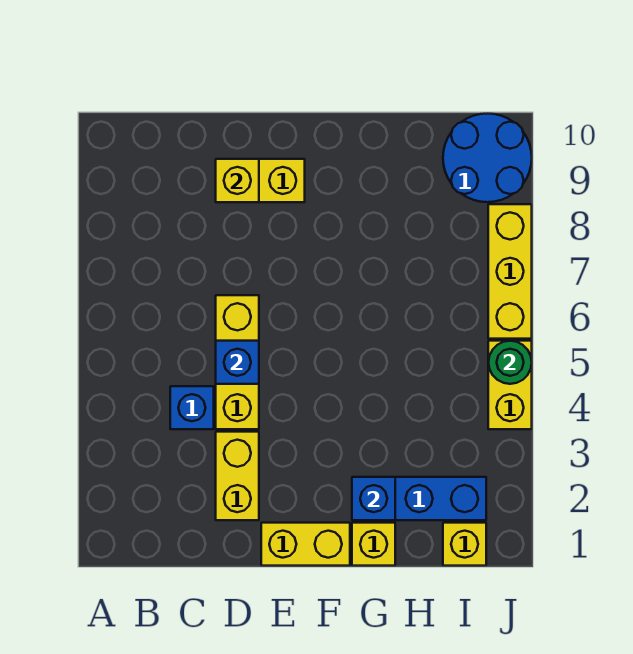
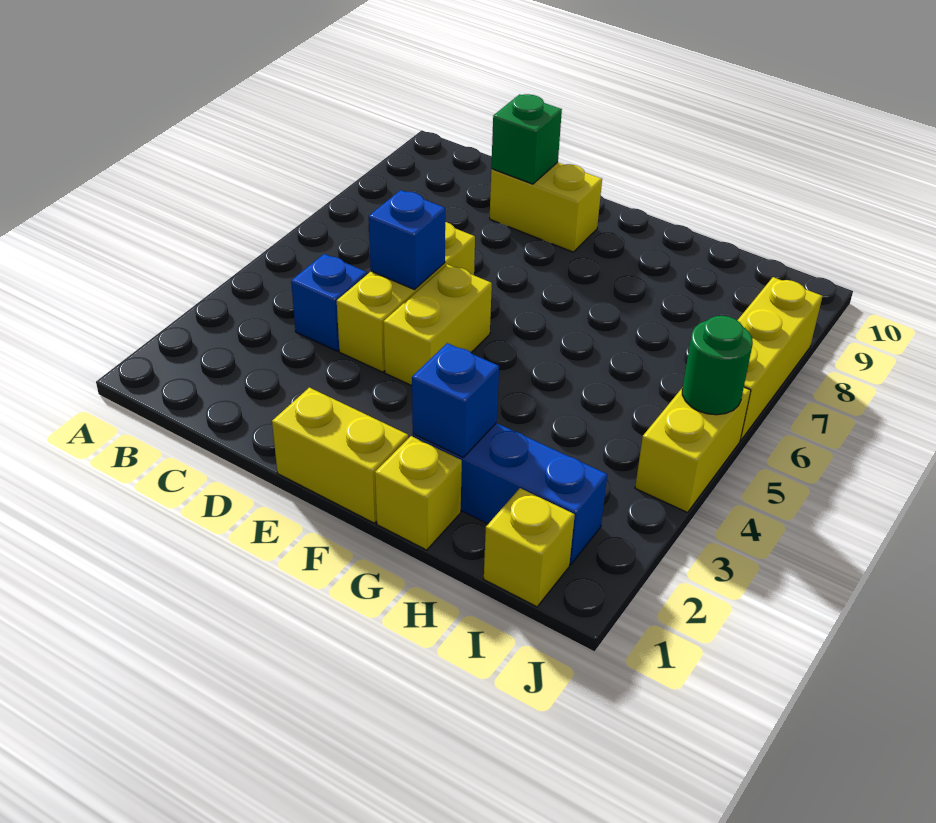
yellow brick D2:D3 level 1 -> yellow brick E4:E5 level 1
yellow brick D9 level 2 -> green brick D9 level 2
blue round brick I9:J10 level 1 -> none

